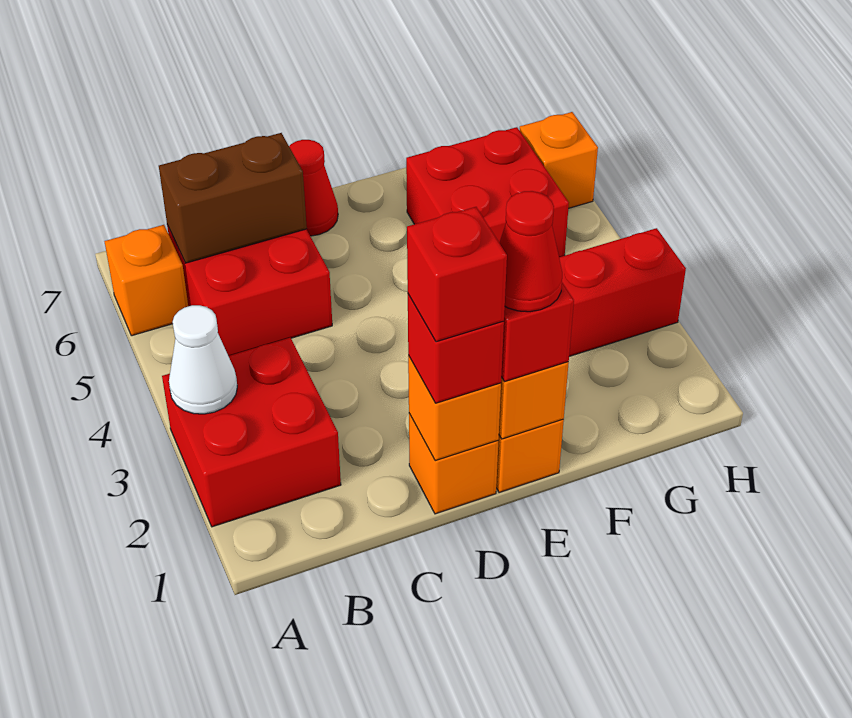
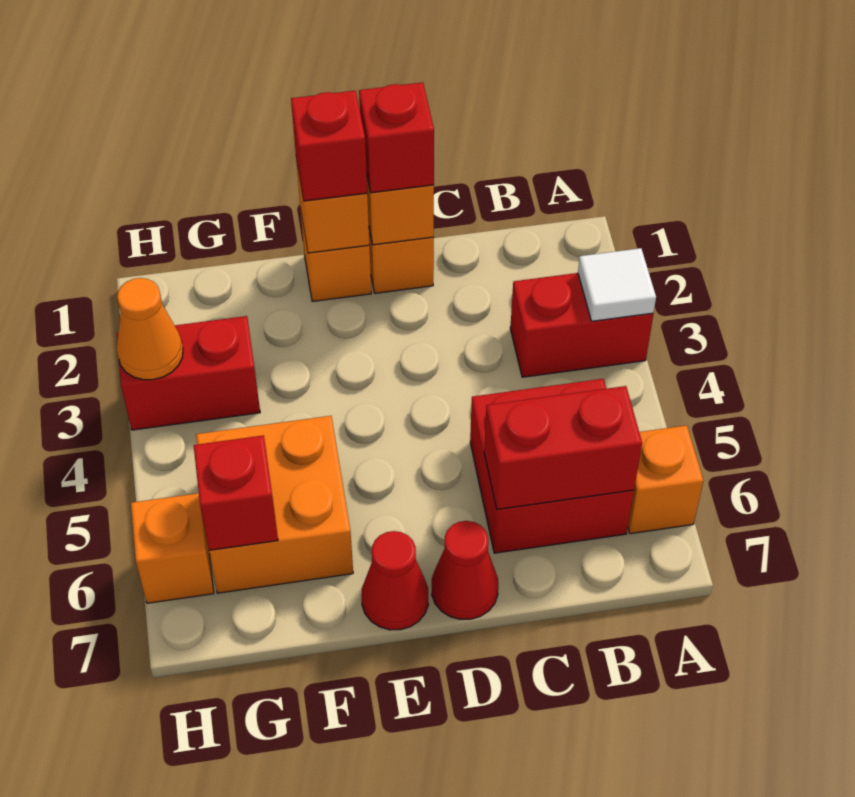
red brick A2:B3 level 1 -> red brick A3:B3 level 1
white cone A3 level 2 -> white tile A3 level 2
brown brick B6:C6 level 2 -> red brick B6:C6 level 2
red brick D1 level 4 -> red brick G6 level 2
red cone E1 level 4 -> red cone E7 level 1
red brick F5:G6 level 1 -> orange brick F5:G6 level 1
none -> orange cone H3 level 2

